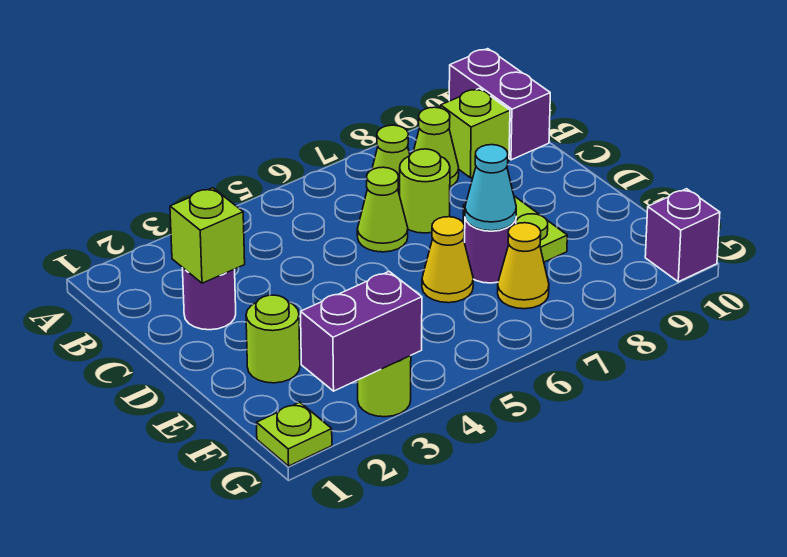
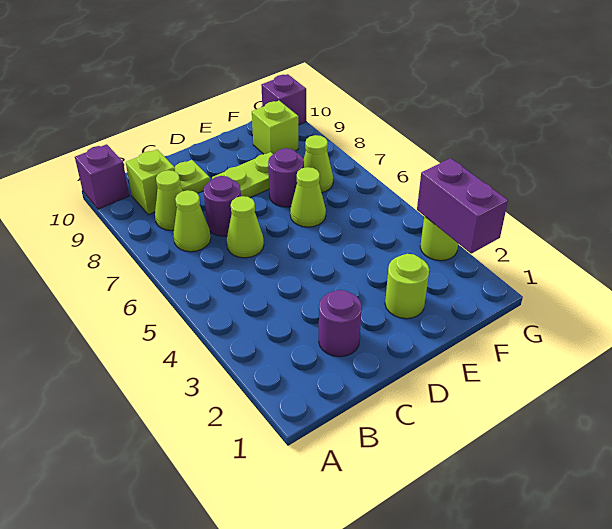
purple brick A10:B10 level 1 -> purple brick A10 level 1
lime brick C2 level 2 -> lime brick F9 level 1
lime round brick C7 level 1 -> purple round brick C7 level 1
yellow cone E6 level 1 -> lime cone E6 level 1
cyan cone E7 level 2 -> none
yellow cone F7 level 1 -> lime cone F7 level 1
lime plate G1 level 1 -> lime plate C9 level 1

